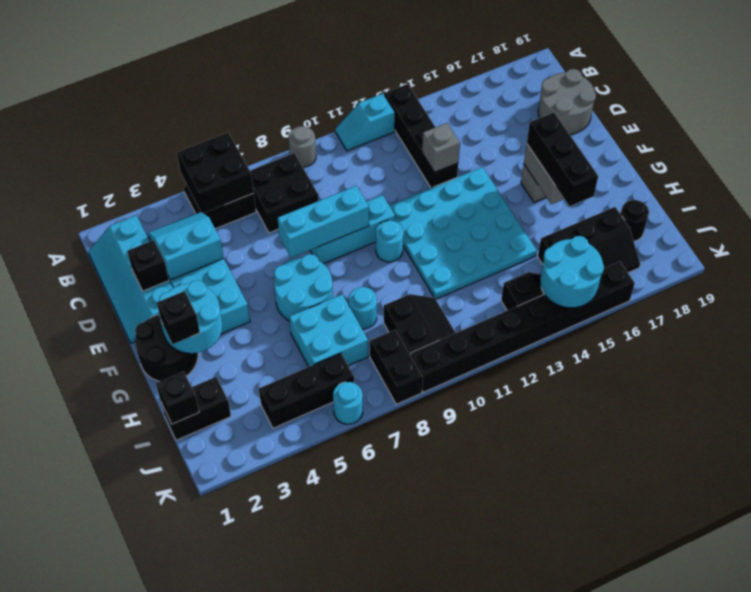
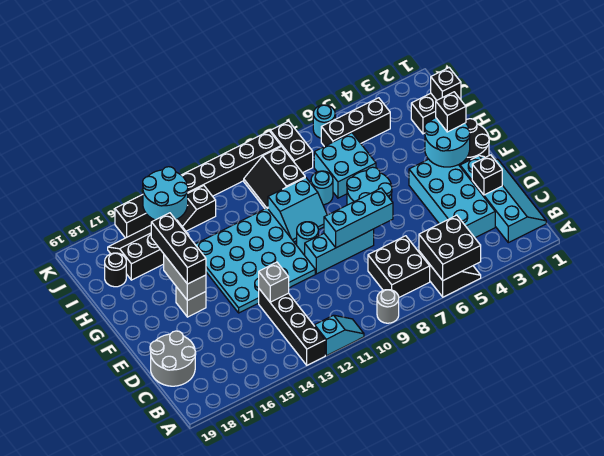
cyan slope C3:D4 level 2 top D -> cyan slope G9:H10 level 1 top H

